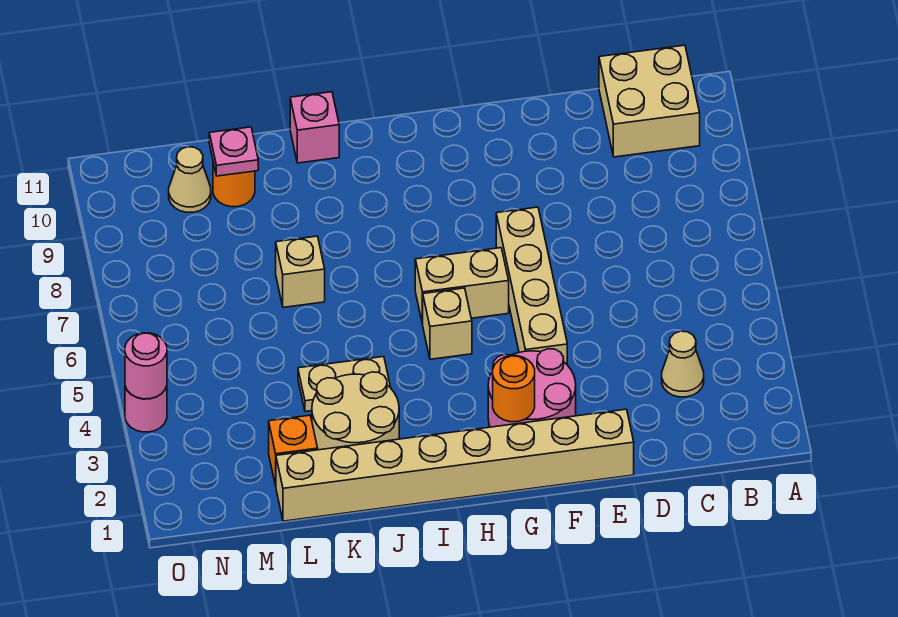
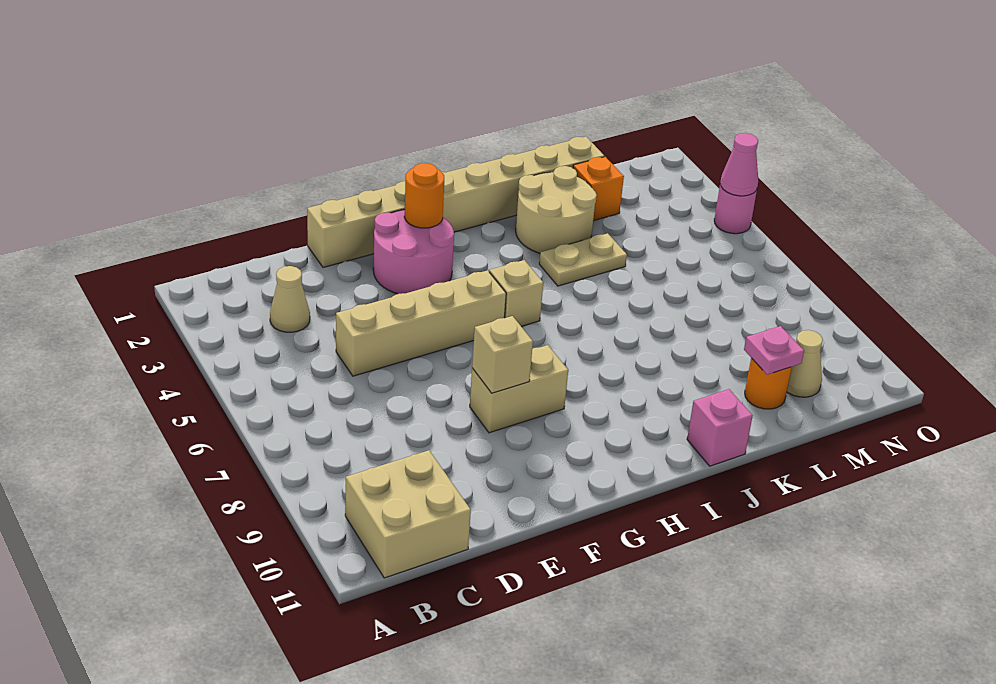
tan brick F4:F7 level 1 -> tan brick D5:G5 level 1
tan brick G6:H6 level 1 -> tan brick F8:G8 level 1
tan brick K7 level 1 -> tan brick F8 level 2
pink round brick O4 level 2 -> pink cone O4 level 2

